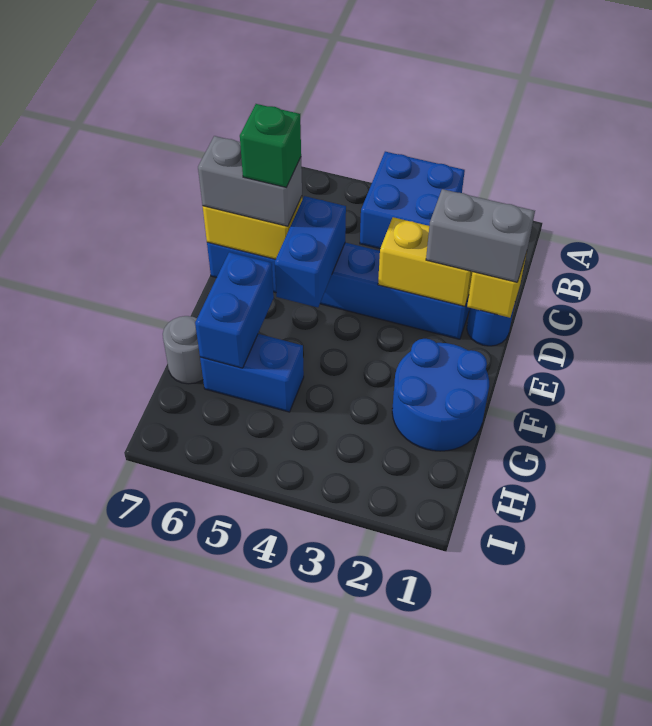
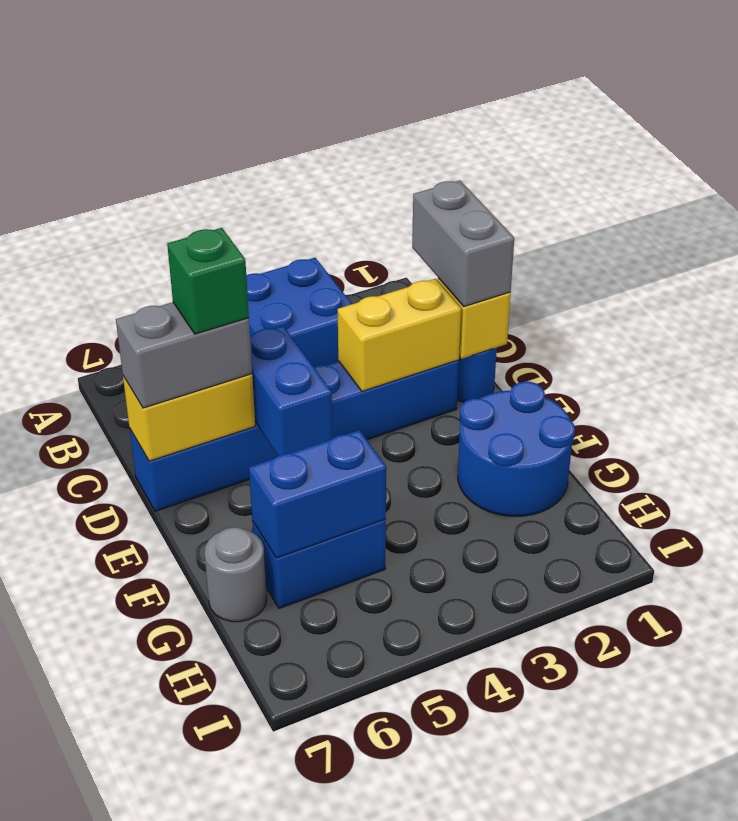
grey brick D1:D2 level 3 -> grey brick C1:D1 level 3
blue brick F6:G6 level 2 -> blue brick G5:G6 level 2

